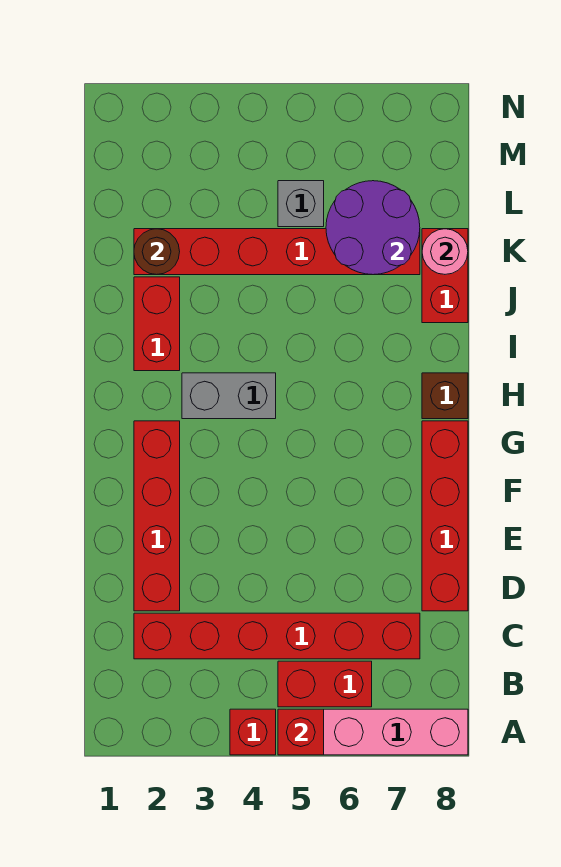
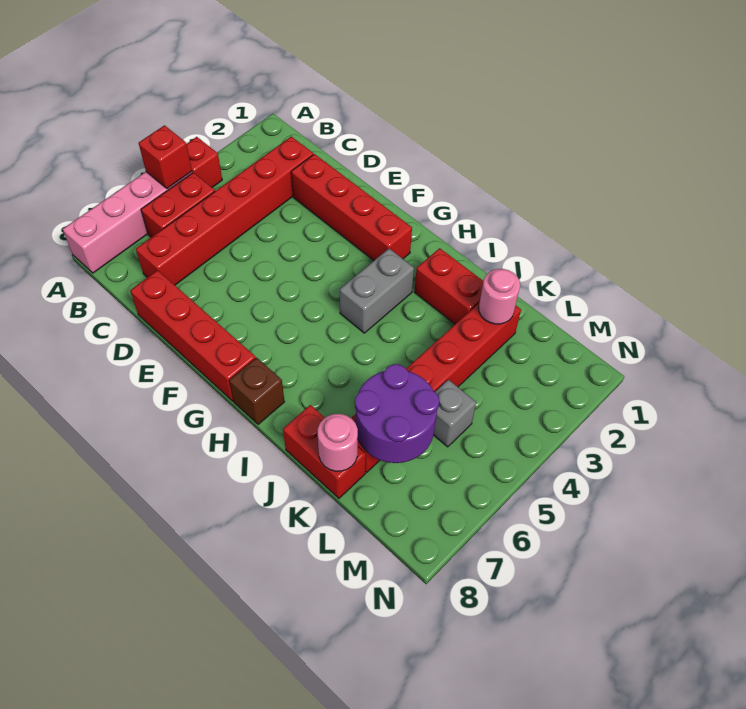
brown round brick K2 level 2 -> pink round brick K2 level 2

